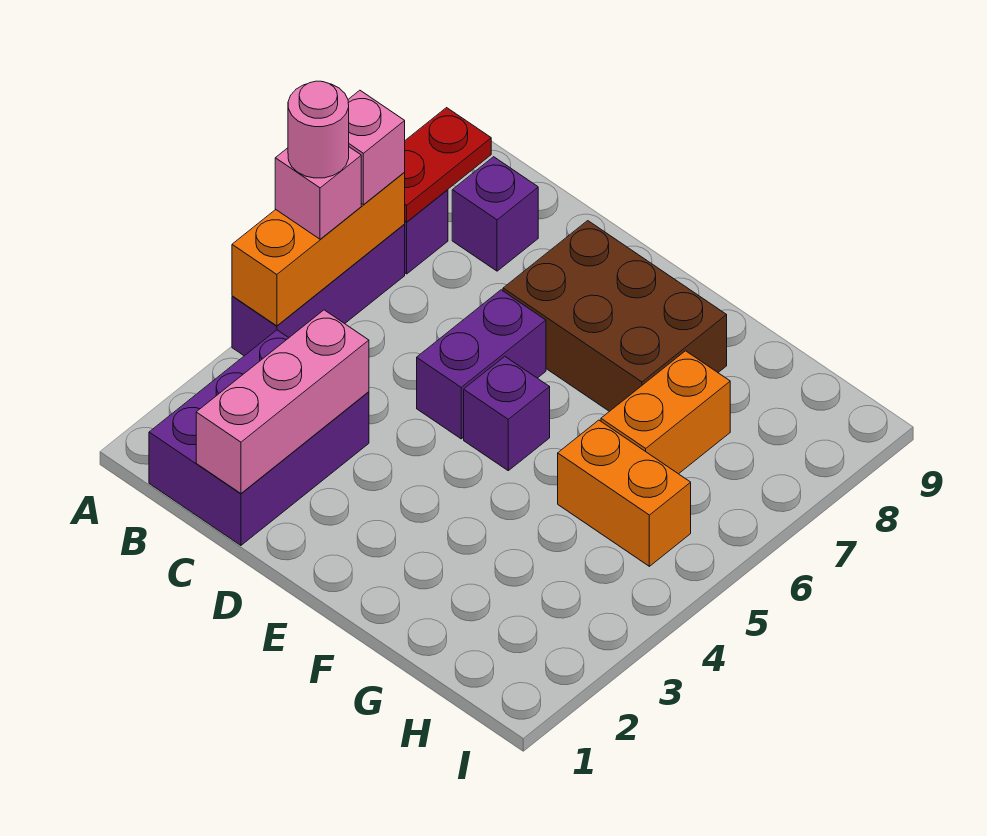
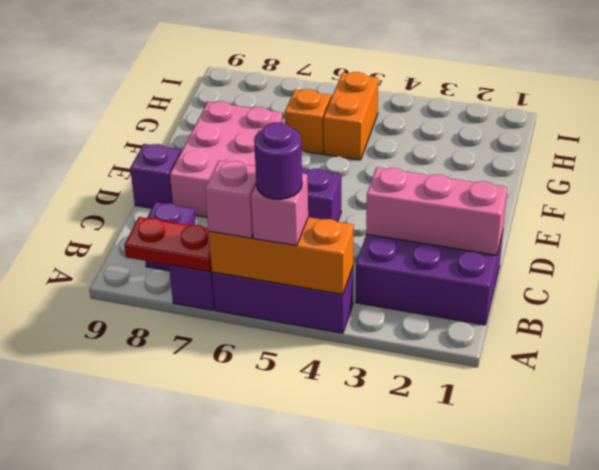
pink round brick A5 level 4 -> purple round brick A5 level 4
brown brick D7:F8 level 1 -> pink brick D7:F8 level 1
purple brick E5 level 1 -> purple brick D9 level 1
orange brick G6:G7 level 1 -> orange brick G6 level 1

